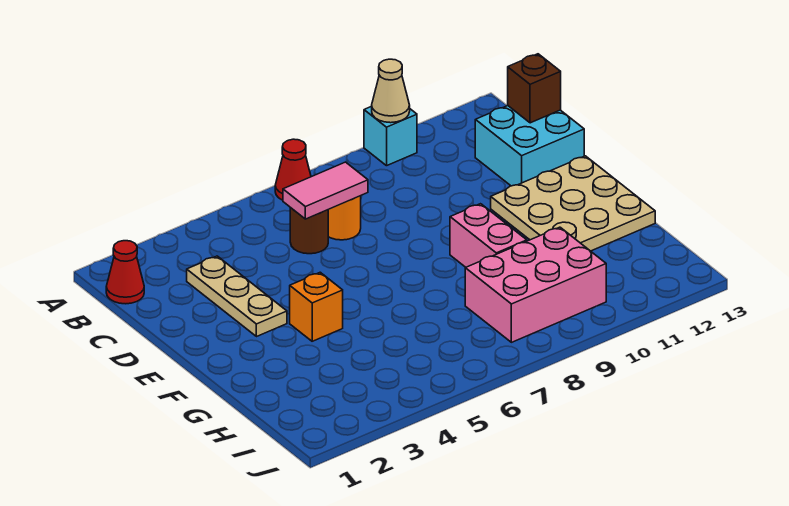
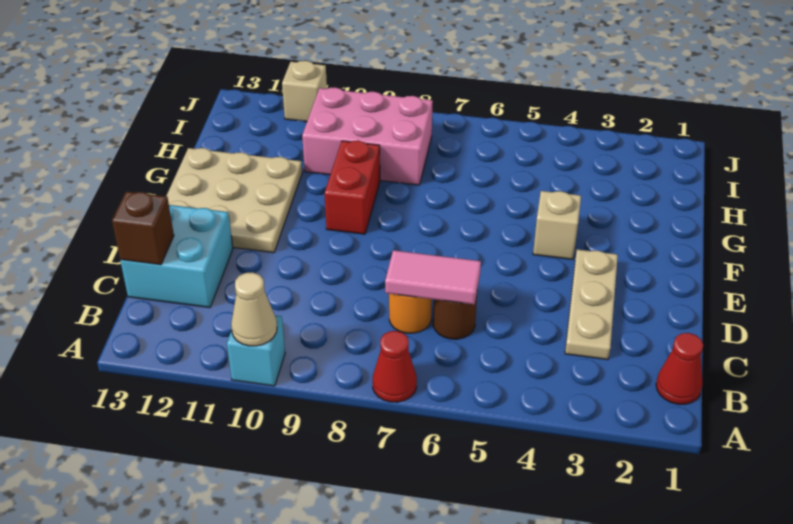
orange brick F4 level 1 -> tan brick F4 level 1
pink brick F9:G9 level 1 -> red brick F9:G9 level 1
none -> tan brick J11 level 1

